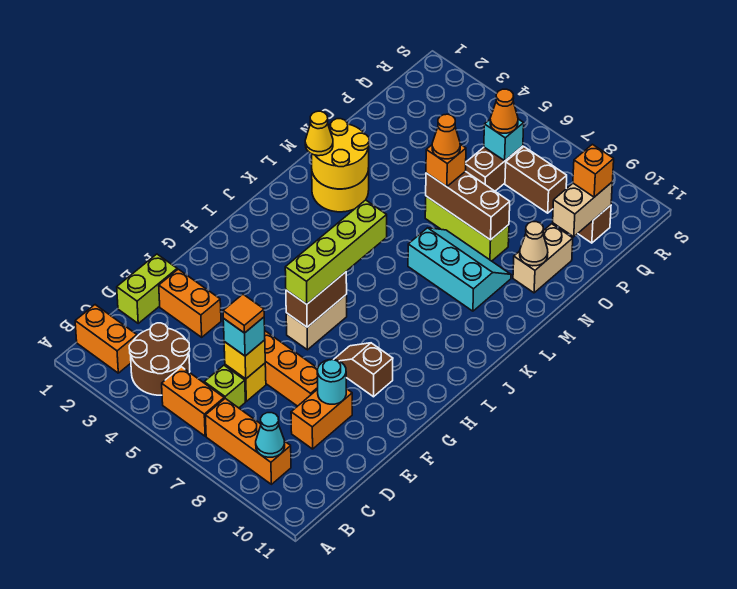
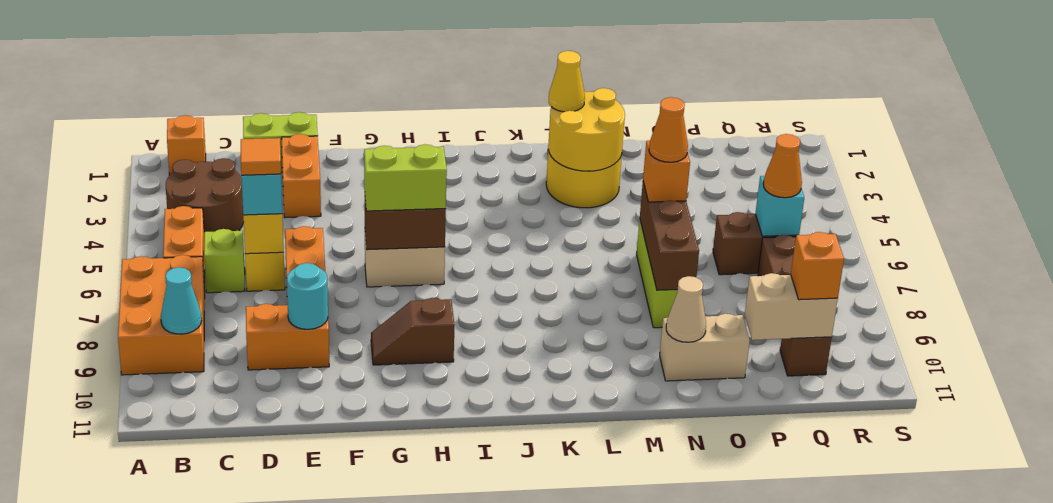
orange brick B1:B2 level 1 -> orange brick B1 level 1
orange brick B7:B9 level 1 -> orange brick A7:B9 level 1
lime brick G6:J6 level 3 -> lime brick G6:H6 level 3
brown slope G8:G9 level 1 top 9 -> brown slope G9:H9 level 1 top H
cyan slope L7:M9 level 1 top L -> none

